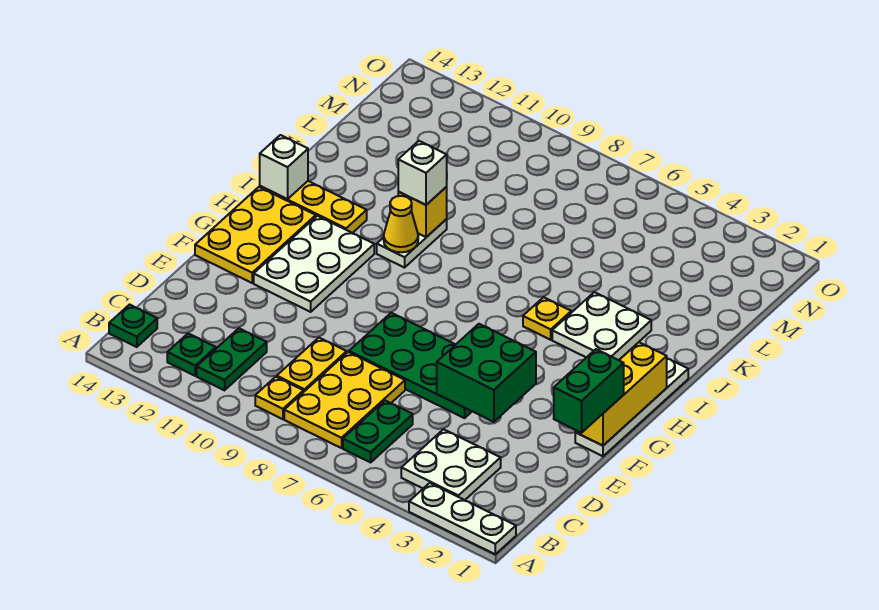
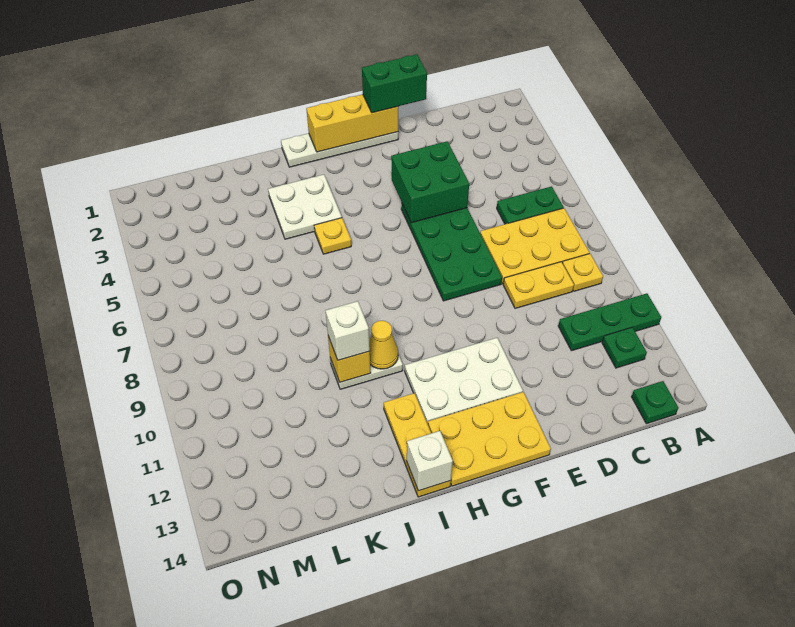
white plate A1:A3 level 1 -> none
white plate B3:C4 level 1 -> none
green plate B11:C11 level 1 -> green plate A11:C11 level 1

